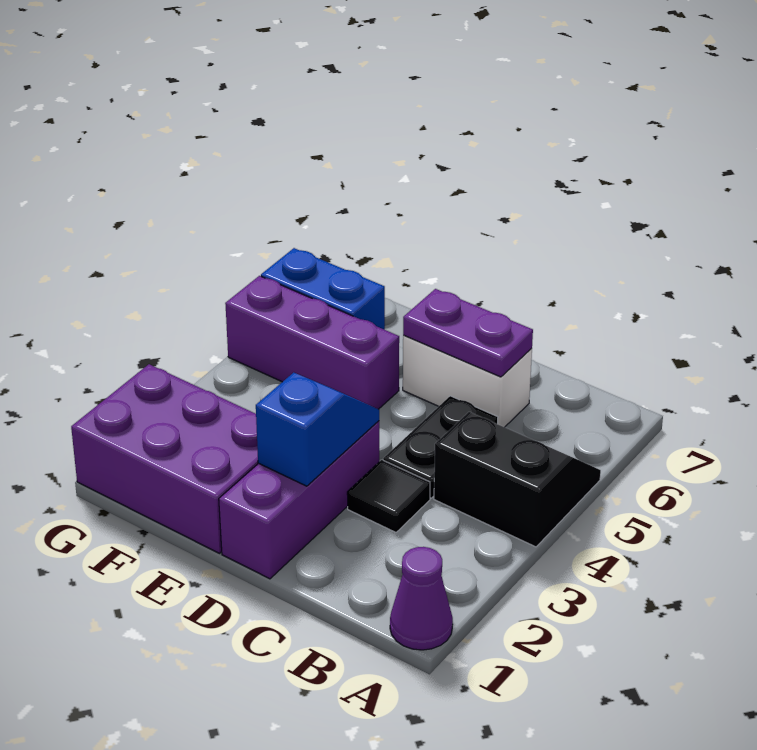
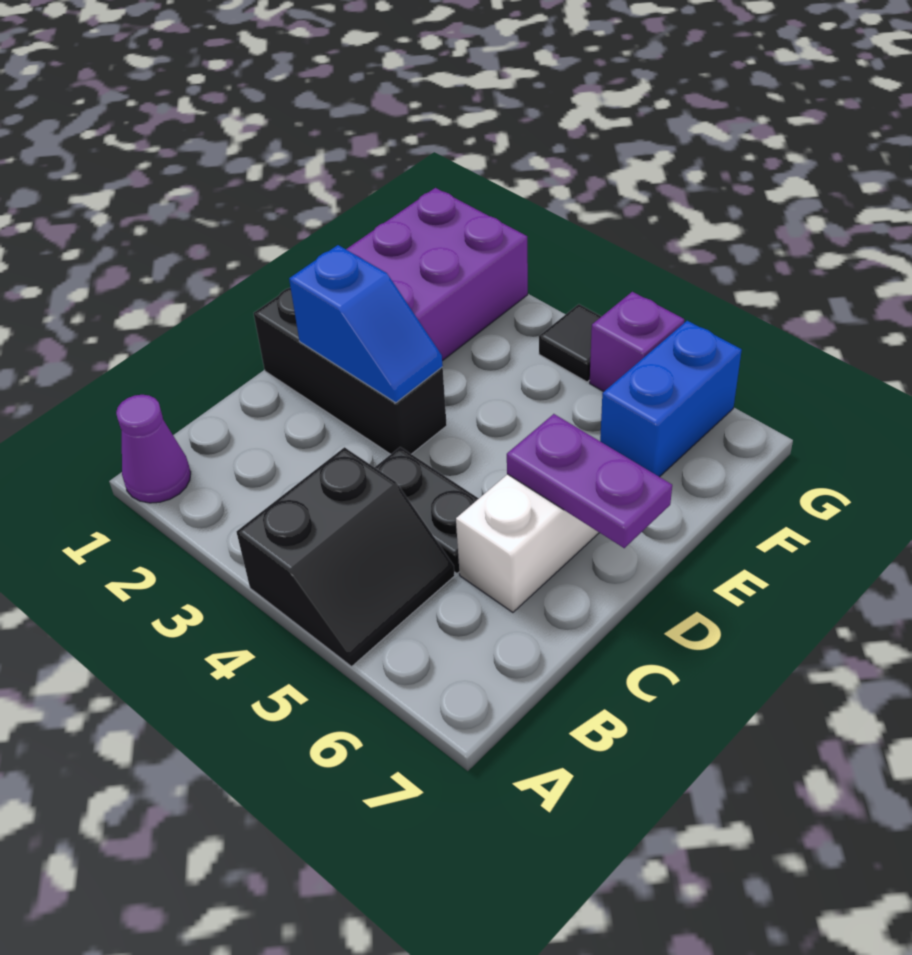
black tile C3 level 1 -> black tile G4 level 1
purple plate C6:D6 level 2 -> purple plate D6:D7 level 2
purple brick D1:D3 level 1 -> black brick D1:D3 level 1
purple brick E5:G5 level 1 -> purple brick G5 level 1

